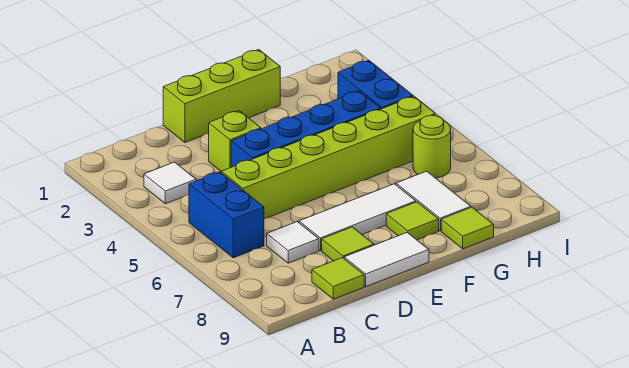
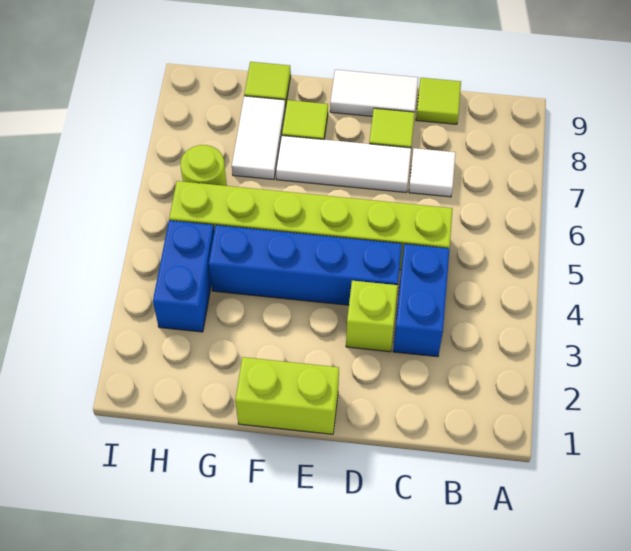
white tile B3 level 1 -> none
blue brick B5:B6 level 1 -> blue brick C3:C4 level 1
lime brick D1:F1 level 1 -> lime brick E1:F1 level 1

